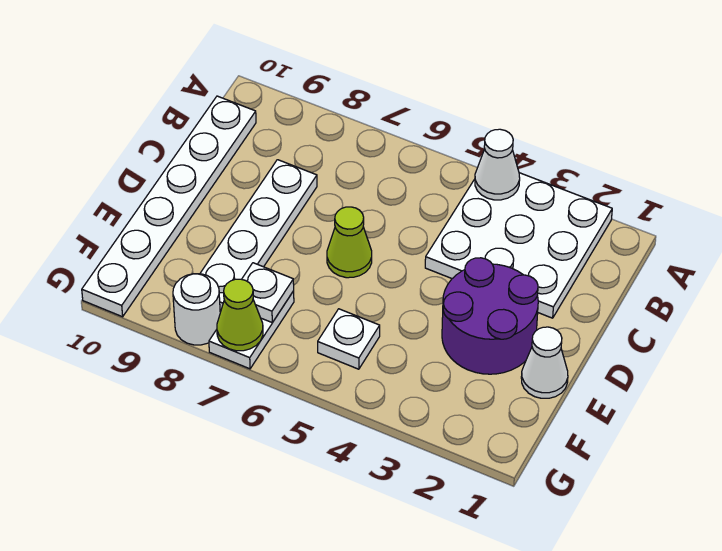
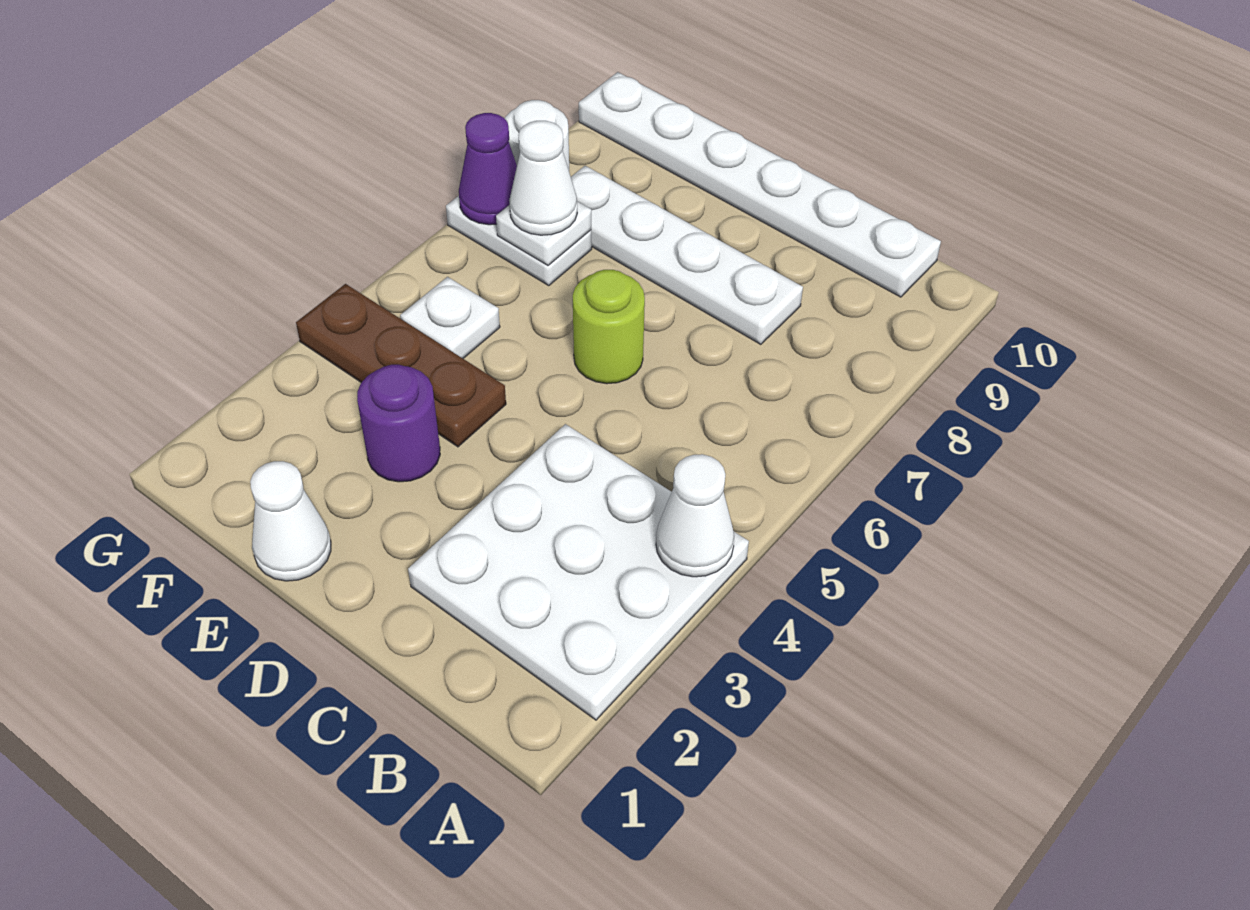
purple round brick D2:E3 level 1 -> purple round brick E3 level 1
lime cone D6 level 1 -> lime round brick D6 level 1
none -> brown plate E4:G4 level 1
none -> white cone F7 level 3
lime cone G7 level 2 -> purple cone G7 level 2

